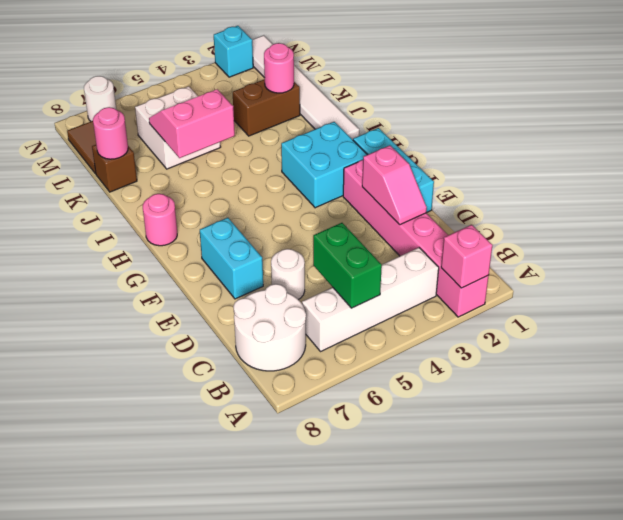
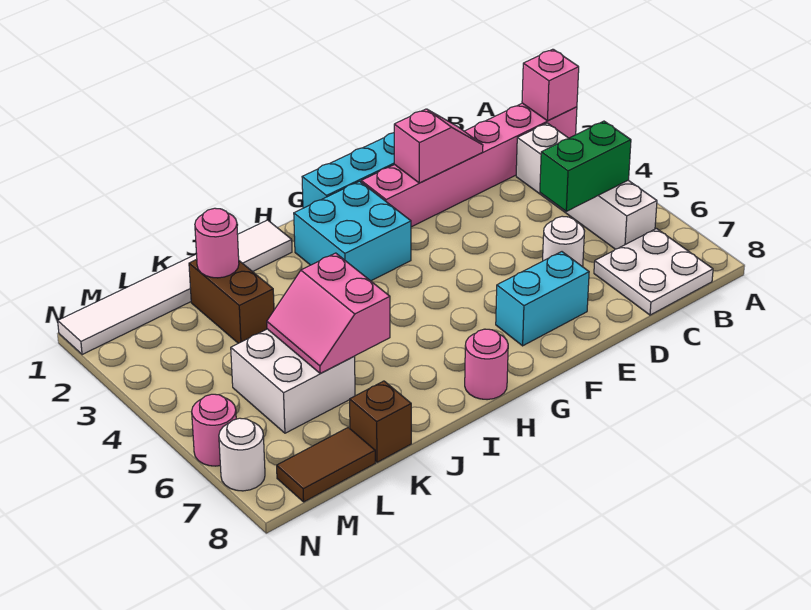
white round brick B7:C8 level 1 -> white plate B7:C8 level 1
pink round brick K8 level 2 -> pink round brick N6 level 1
cyan brick N2 level 1 -> none

